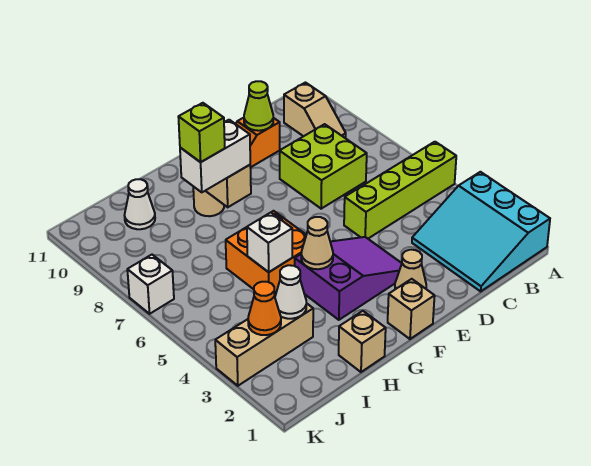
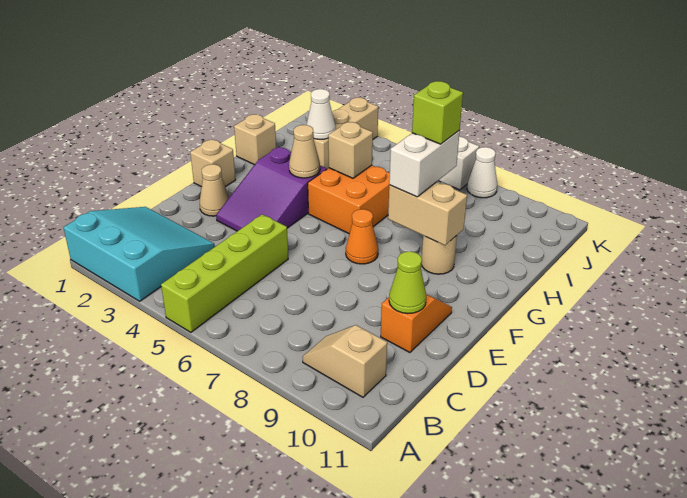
lime brick C7:D8 level 1 -> none
white brick H5 level 2 -> tan brick H5 level 2
white cone I10 level 1 -> white cone K8 level 1
orange cone J3 level 2 -> orange cone F7 level 1

